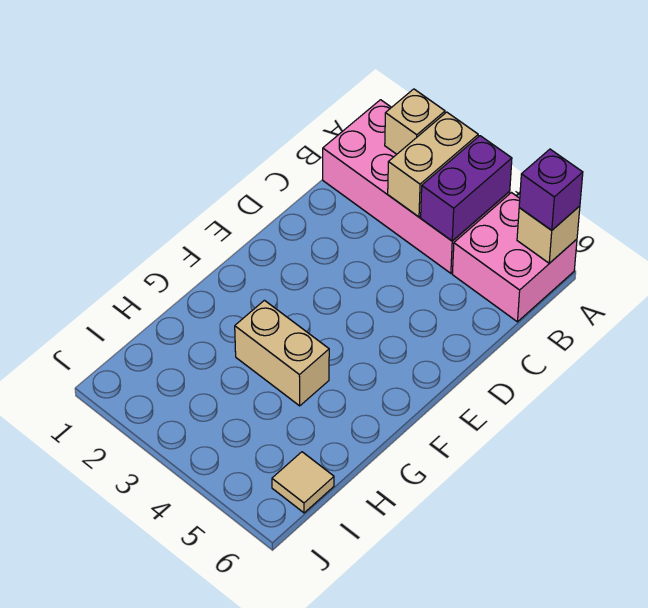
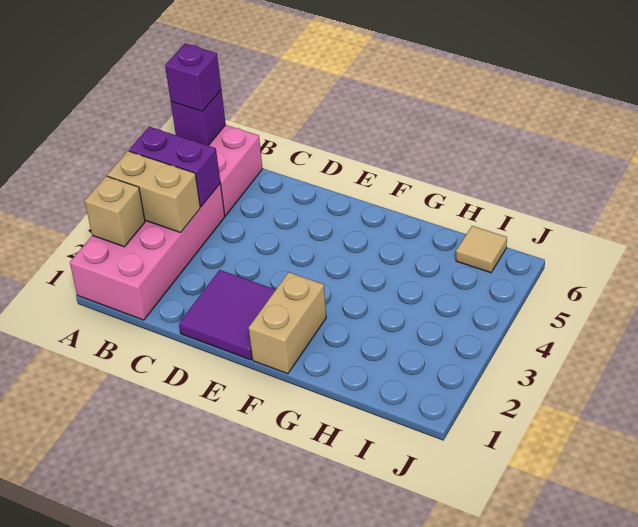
tan brick A6 level 2 -> purple brick A6 level 2
none -> purple tile D1:E2 level 1
tan brick G3:G4 level 1 -> tan brick F1:F2 level 1

